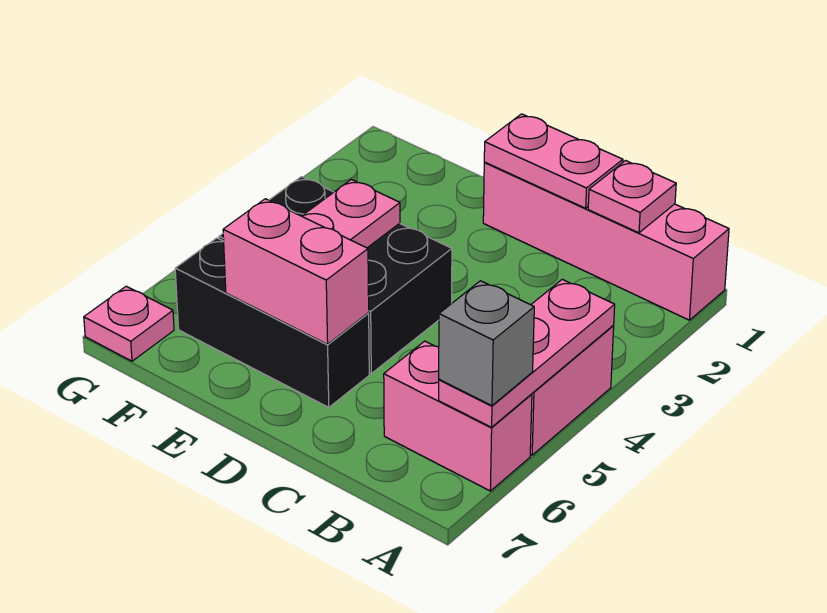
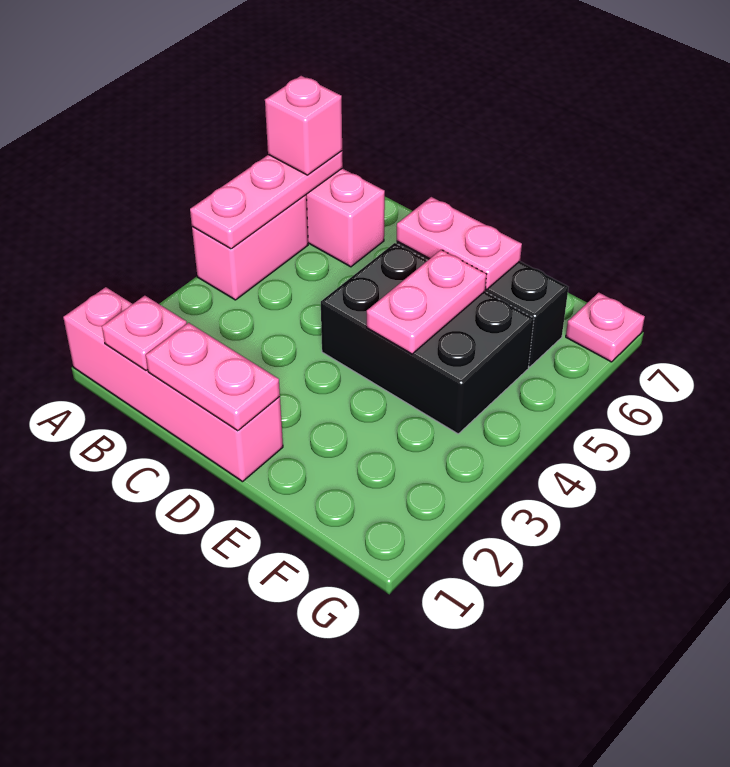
grey brick A6 level 3 -> pink brick A6 level 3
pink brick D6:E6 level 2 -> pink plate D6:E6 level 2

